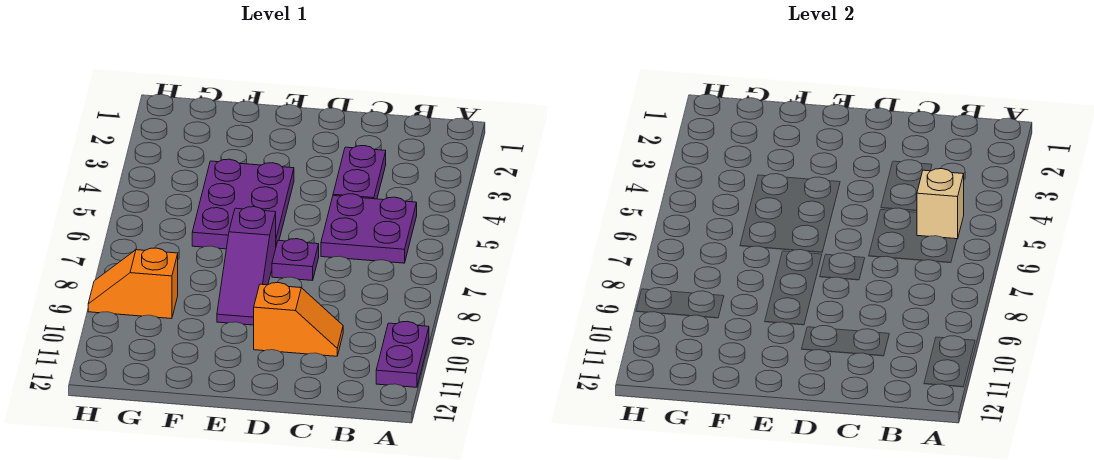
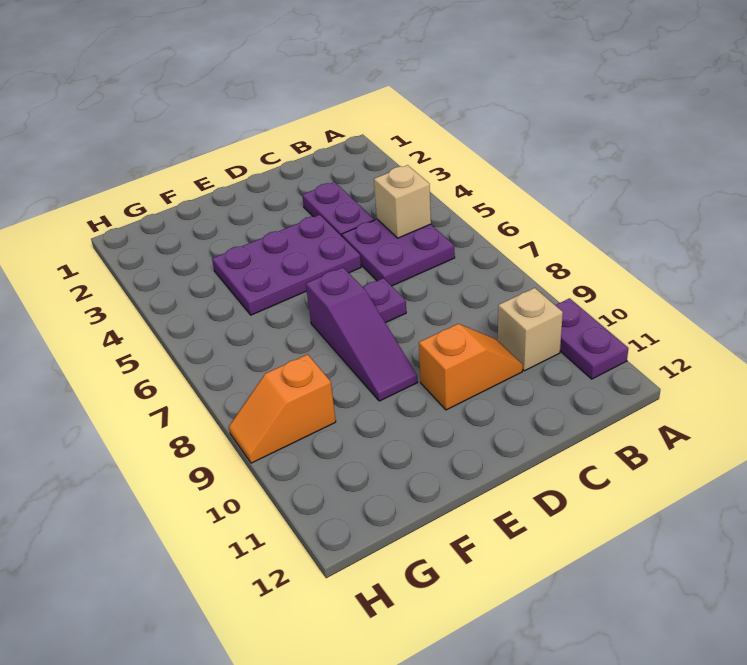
none -> tan brick B10 level 1
purple plate E4:F6 level 1 -> purple plate D4:F5 level 1

